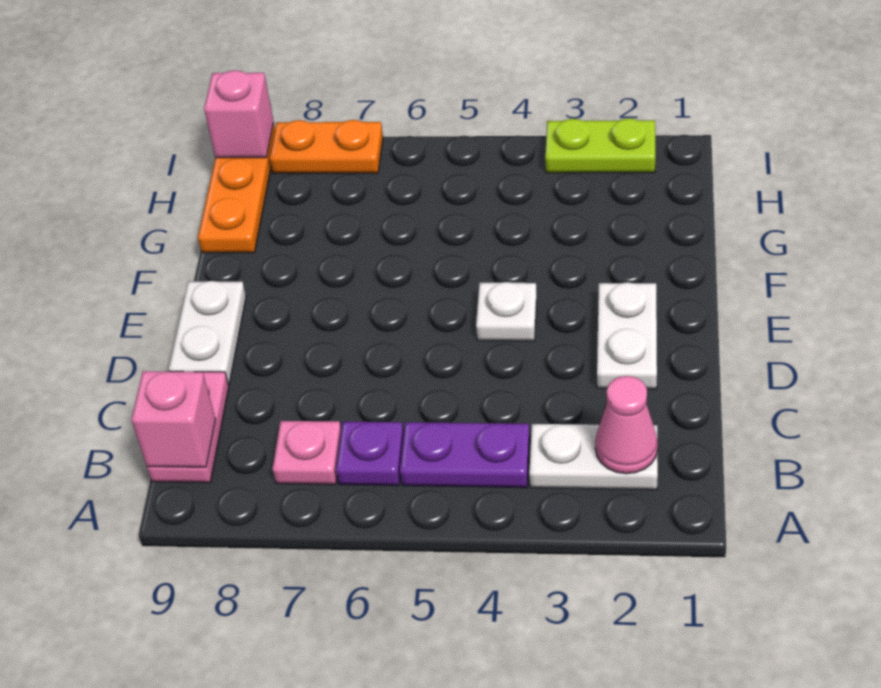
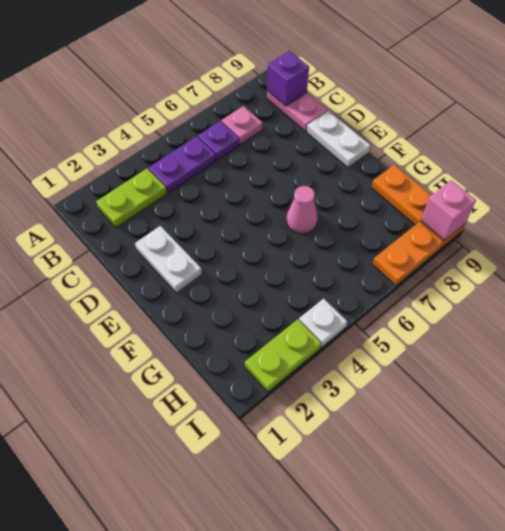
white plate B2:B3 level 1 -> lime plate B2:B3 level 1
pink cone B2 level 2 -> pink cone F6 level 1
pink brick B9 level 2 -> purple brick B9 level 2
white plate E4 level 1 -> white plate I4 level 1

